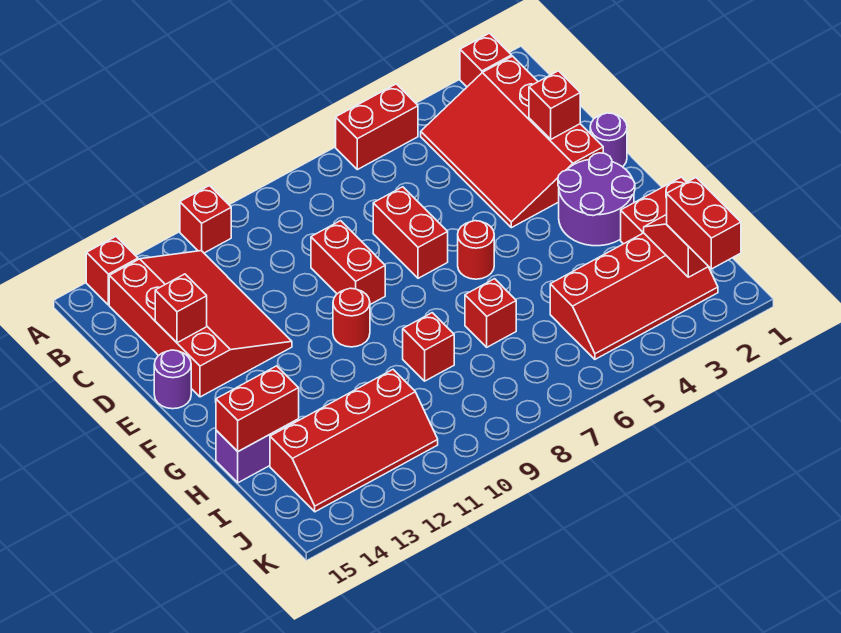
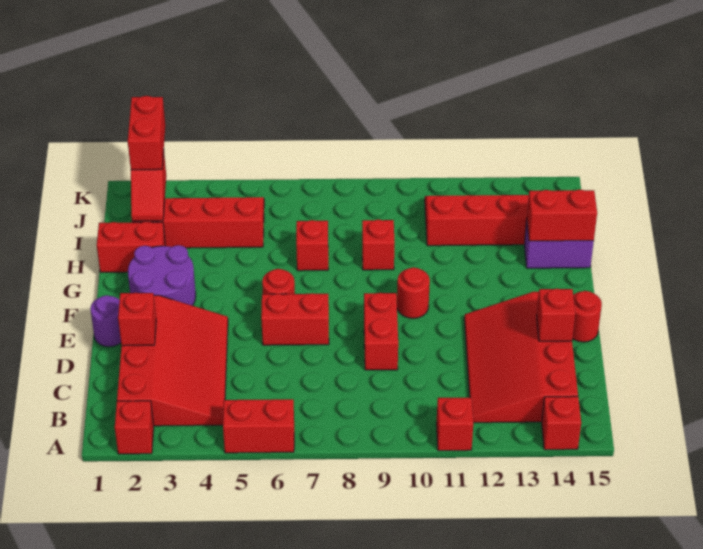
red brick D7:E7 level 1 -> red brick E6:E7 level 1
purple round brick E15 level 1 -> red round brick E15 level 1

